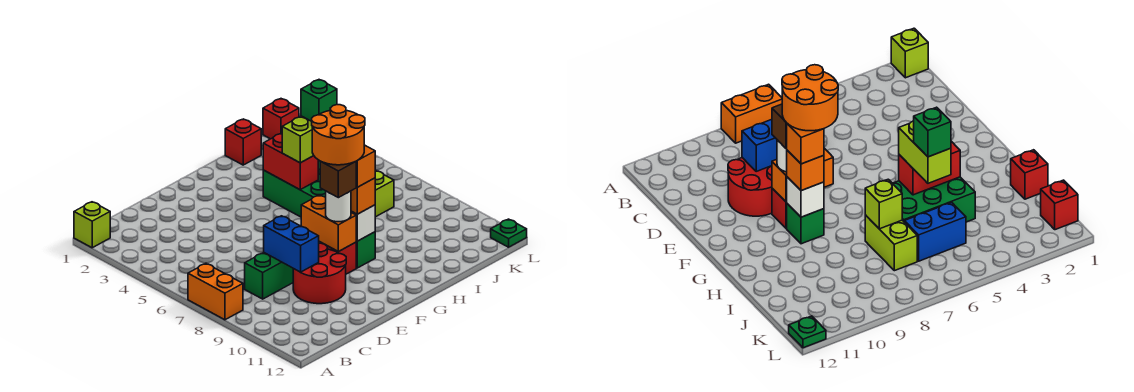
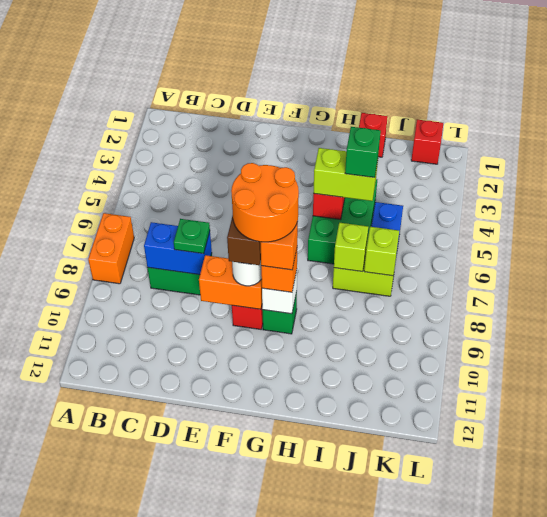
lime brick A1 level 1 -> lime brick J7 level 2
blue brick D8:D9 level 2 -> blue brick C8:D8 level 2
red round brick D9:E10 level 1 -> none
orange brick F8:F9 level 2 -> orange brick E9:F9 level 2
green plate L12 level 1 -> green plate D8 level 3

